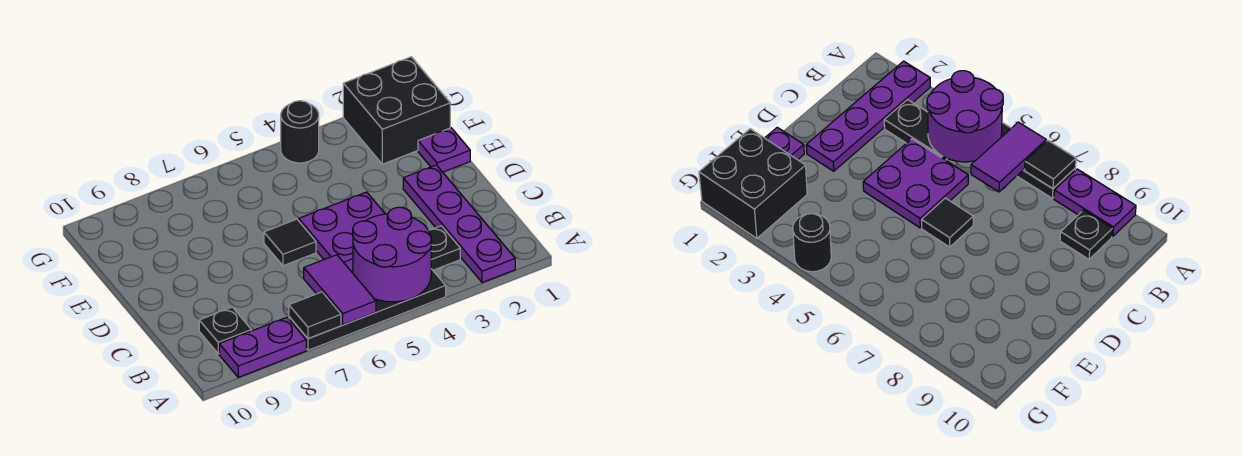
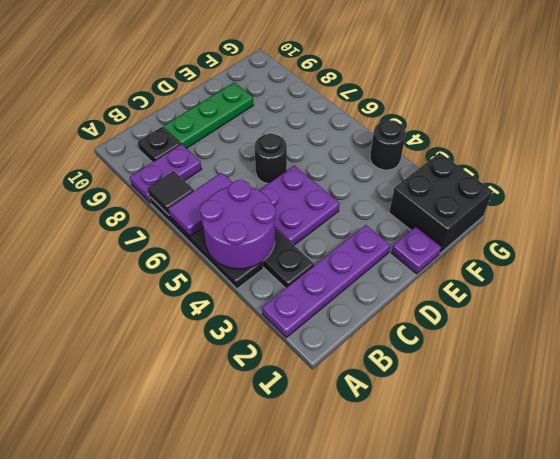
purple plate A8:A9 level 1 -> purple plate A8:B8 level 1
none -> green plate C9:E9 level 1
black tile D6 level 1 -> black round brick D6 level 1

